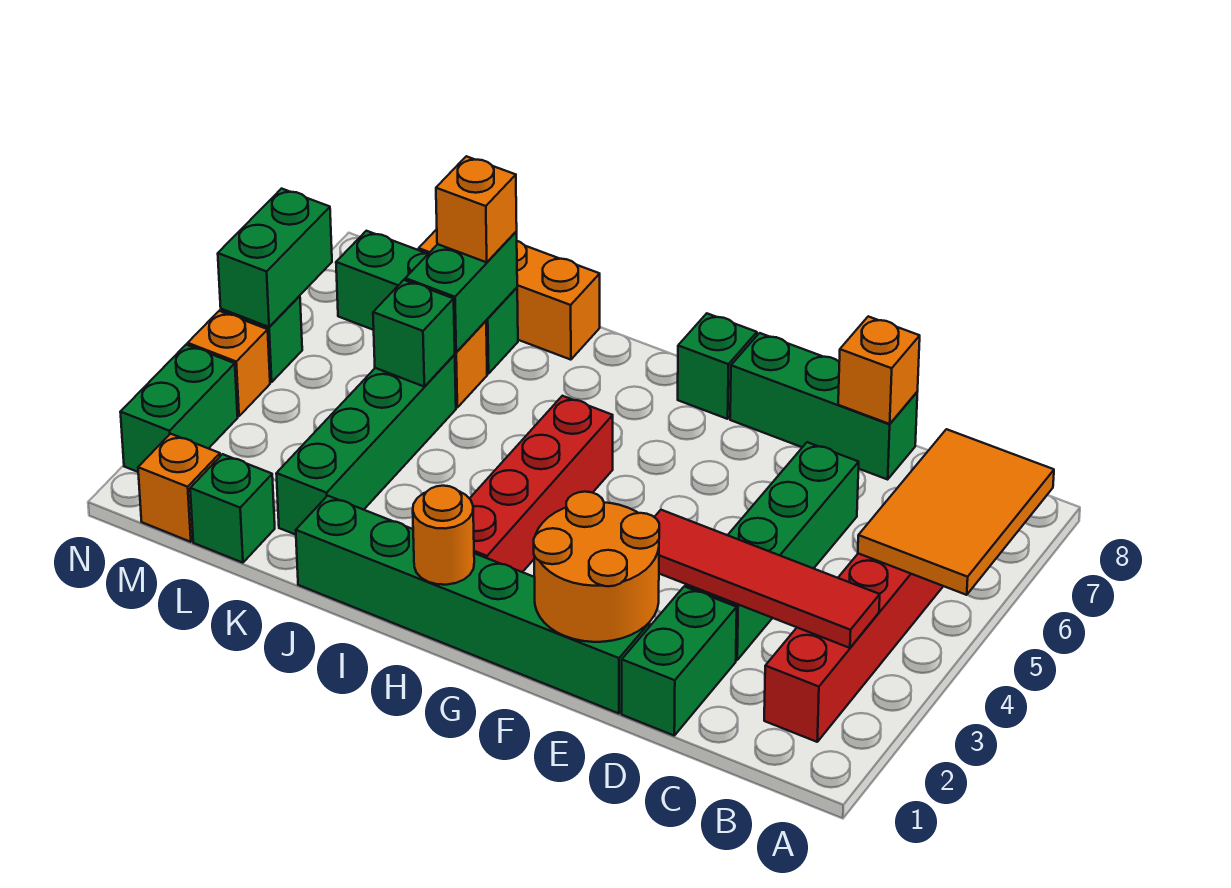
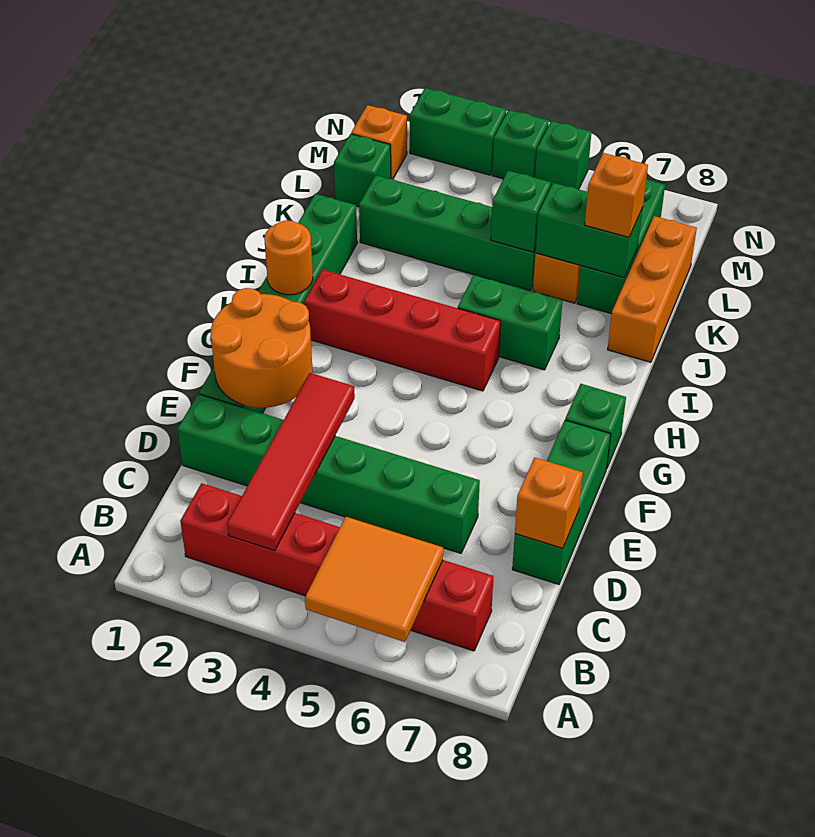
orange tile A5:B7 level 2 -> orange tile A5:B6 level 2
orange brick N4 level 1 -> green brick N4 level 1
green brick N5:N6 level 2 -> green brick I5:I6 level 1

